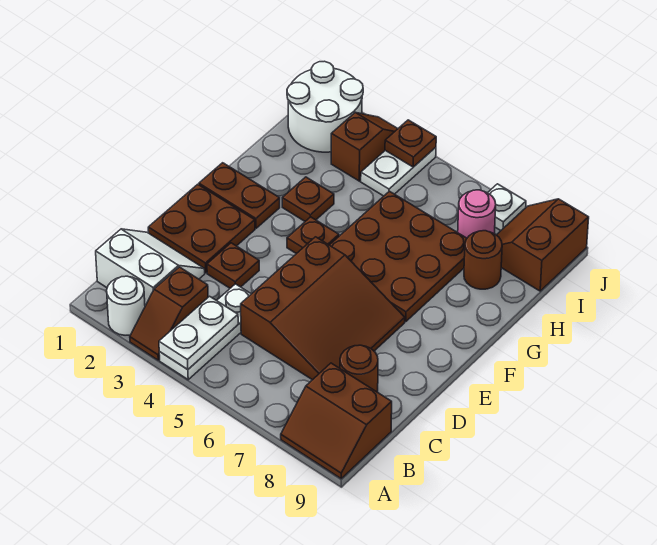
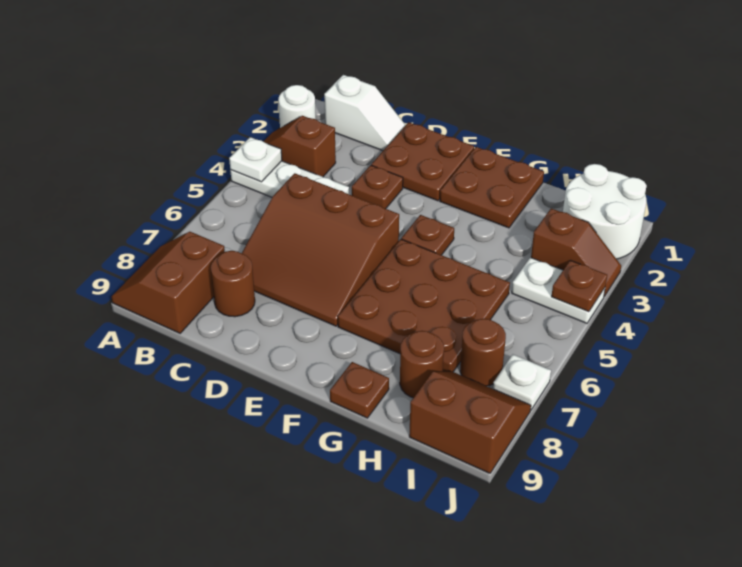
white plate A4:B4 level 2 -> white plate A4 level 2
white slope B1:C2 level 1 top B -> white slope B1:C1 level 1 top B
brown plate F1:F2 level 1 -> brown plate F1:G2 level 1
brown plate G3 level 1 -> brown plate G9 level 1
pink round brick I7 level 1 -> brown round brick I7 level 1

